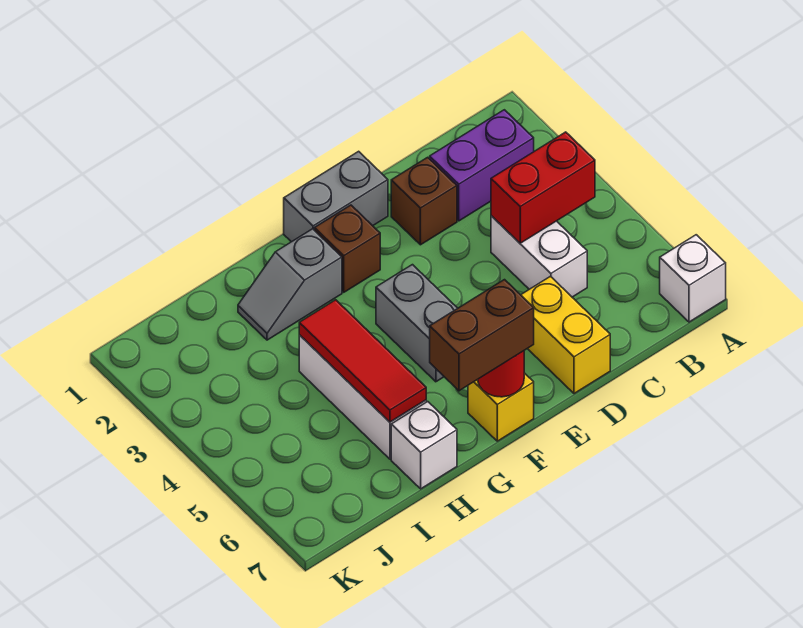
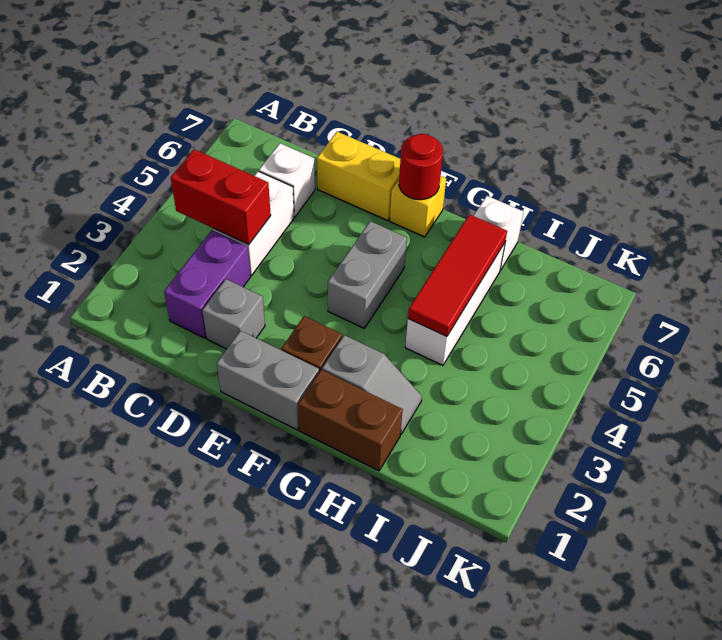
white brick A7 level 1 -> white brick C6 level 1
purple brick B2:C2 level 1 -> purple brick C2:C3 level 1
brown brick D2 level 1 -> grey brick D2 level 1
yellow brick D6:D7 level 1 -> yellow brick D7:E7 level 1
brown brick F7:G7 level 3 -> brown brick G1:H1 level 1

